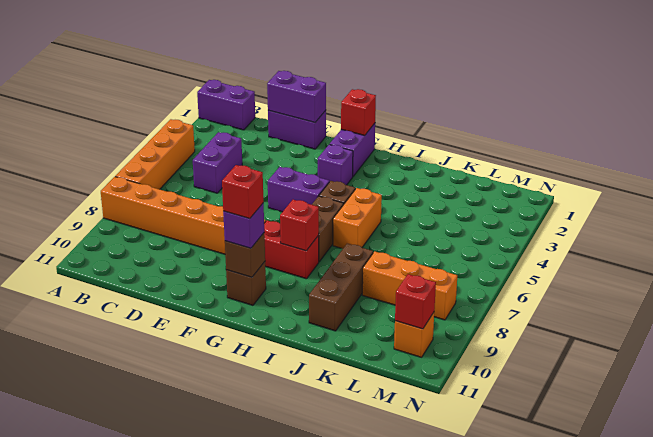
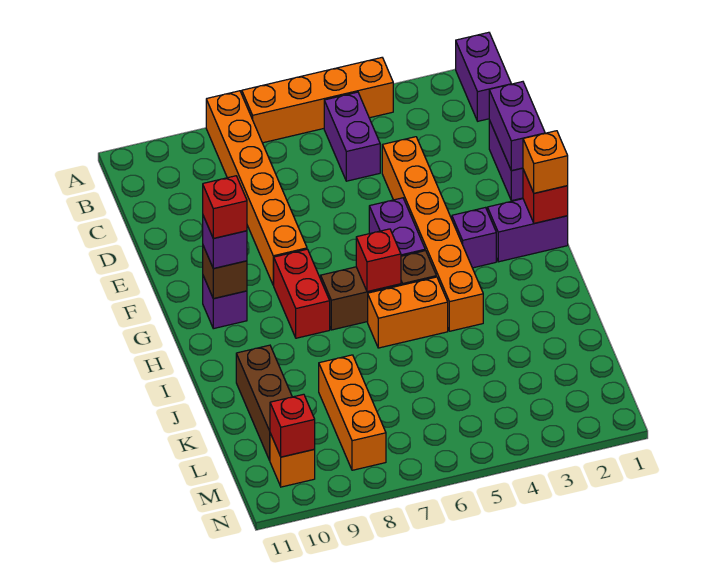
purple brick C4:C5 level 1 -> purple brick B5:C5 level 1
none -> orange brick D4:I4 level 1
none -> orange brick G1 level 3
brown brick G10 level 1 -> purple brick G10 level 1
red brick H8 level 2 -> red brick H6 level 2
brown brick J8:J10 level 1 -> brown brick J10:L10 level 1

